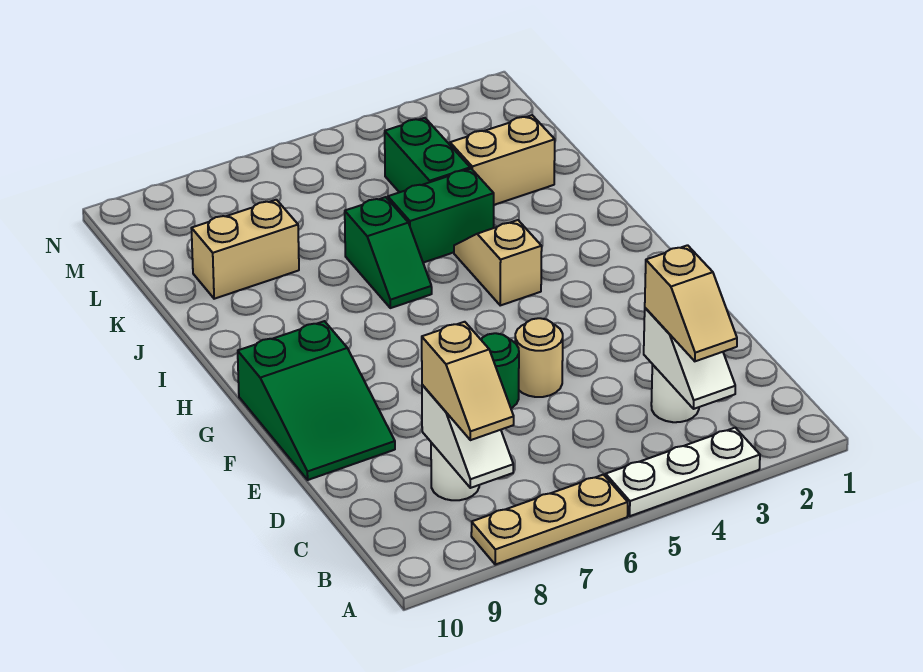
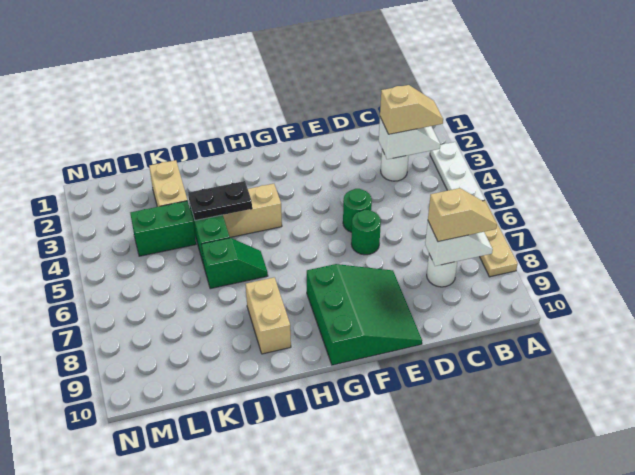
tan round brick E5 level 1 -> green round brick E5 level 1
green slope E9:G10 level 1 top G -> green slope E8:G10 level 1 top G
none -> black plate I4:J4 level 2
tan brick K8:K9 level 1 -> tan brick I8:I9 level 1

